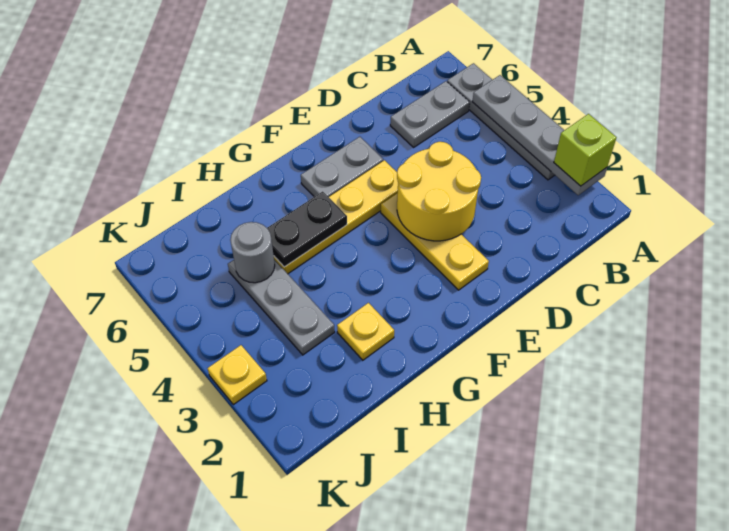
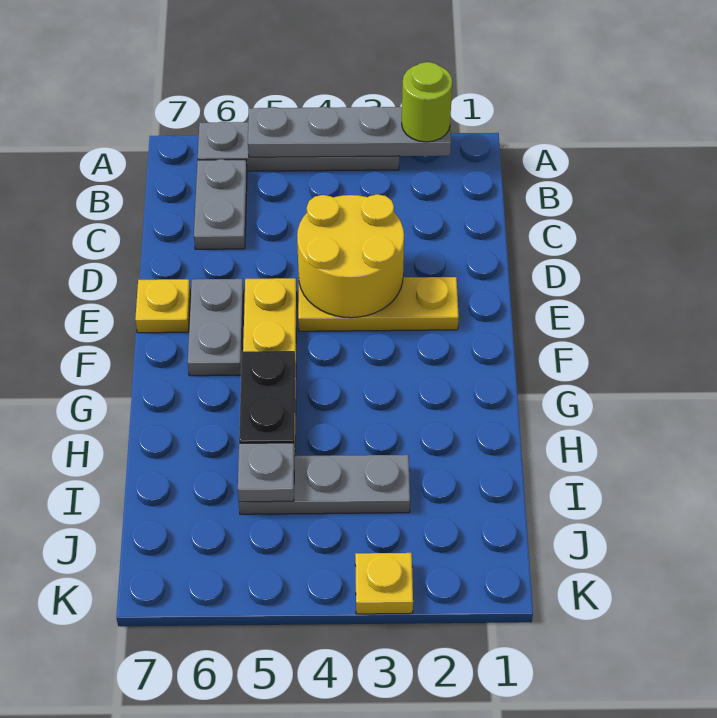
lime brick A2 level 3 -> lime round brick A2 level 3
yellow plate H2 level 1 -> yellow plate E7 level 1
grey round brick I5 level 2 -> grey plate I5 level 2

